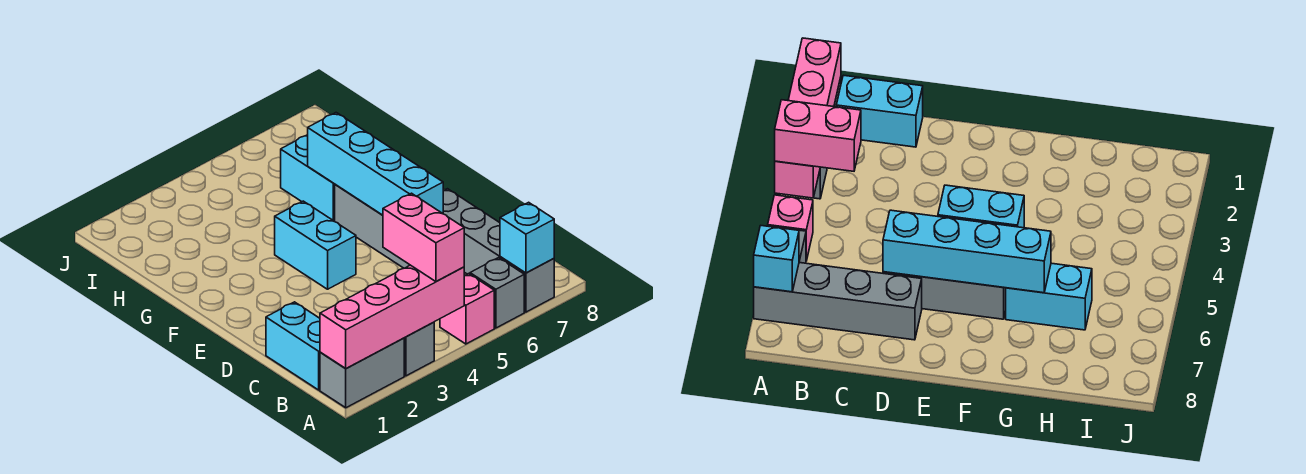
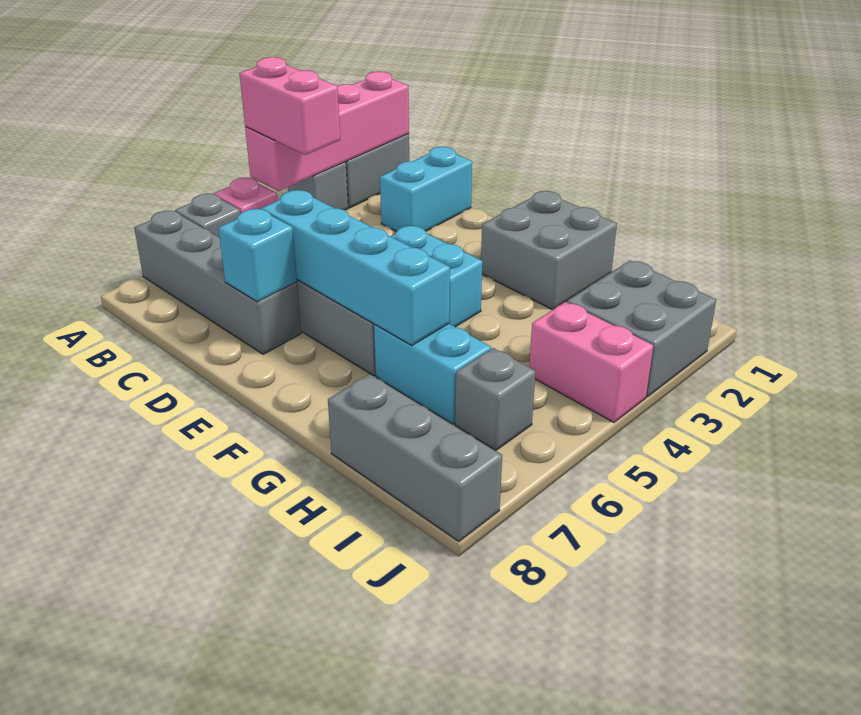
cyan brick A7 level 2 -> cyan brick D7 level 2
cyan brick B1:C1 level 1 -> cyan brick C1:C2 level 1
none -> grey brick F1:G2 level 1
none -> grey brick H8:J8 level 1
none -> grey brick I2:J3 level 1
none -> pink brick I4:J4 level 1
none -> grey brick I6 level 1

